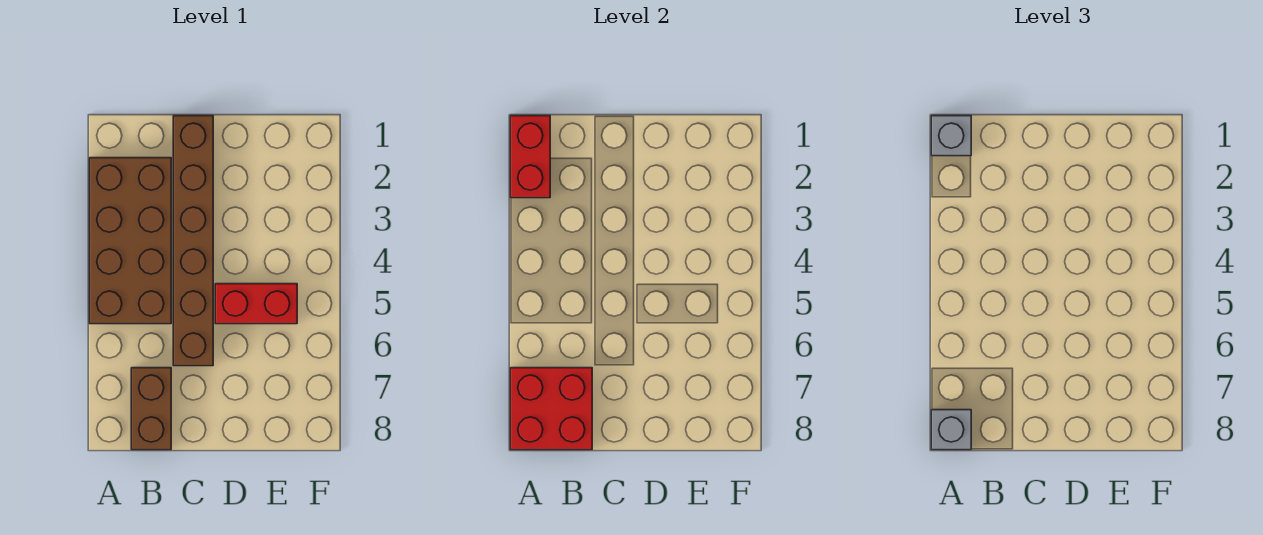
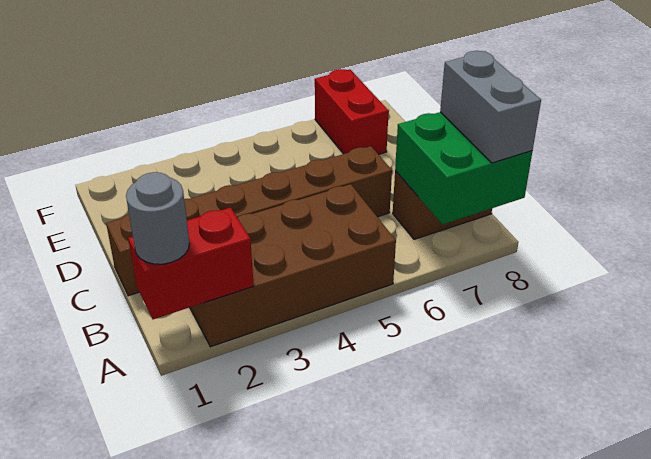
grey brick A1 level 3 -> grey round brick A1 level 3
red brick A7:B8 level 2 -> green brick A7:B8 level 2
grey brick A8 level 3 -> grey brick A8:B8 level 3
red brick D5:E5 level 1 -> red brick E7:F7 level 1

